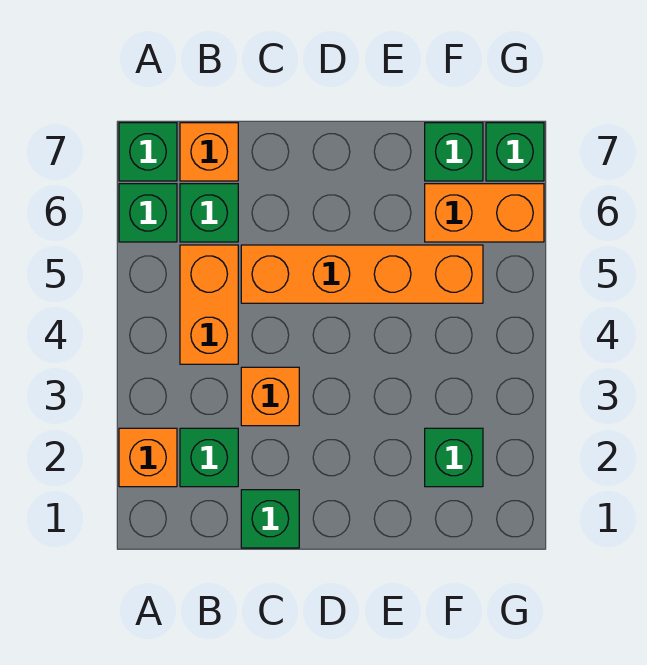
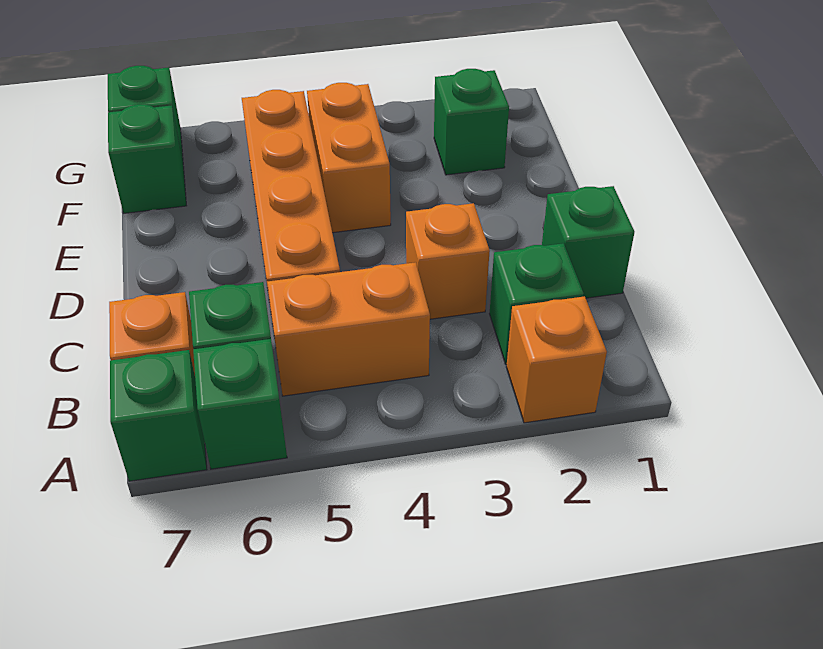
orange brick F6:G6 level 1 -> orange brick E4:F4 level 1

